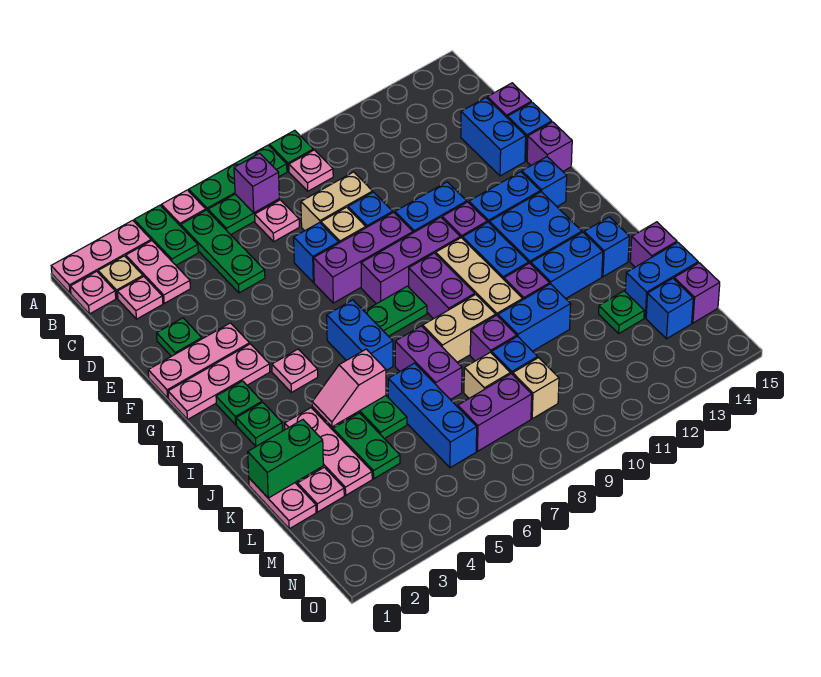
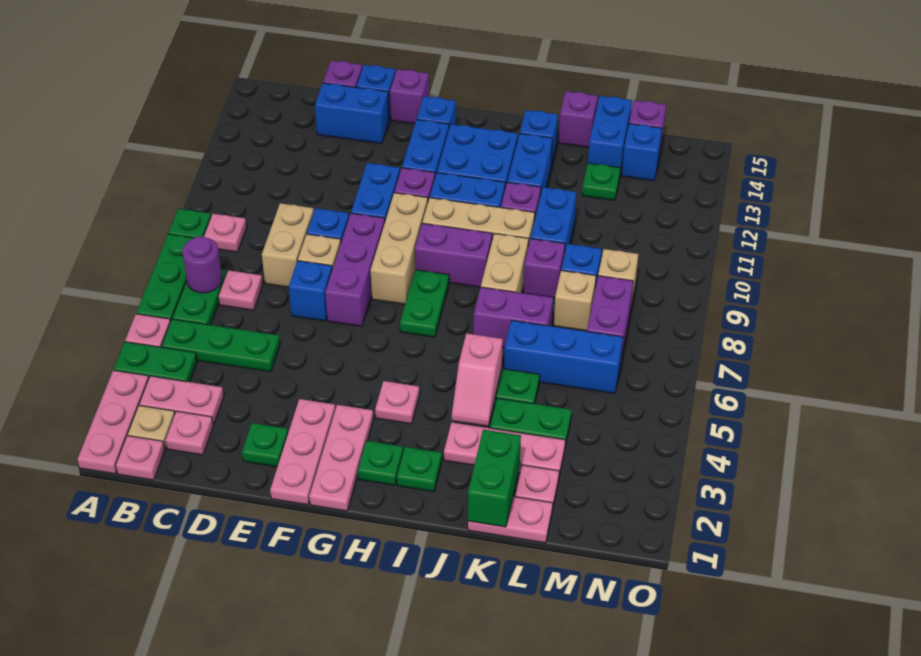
purple brick B7 level 2 -> purple round brick B7 level 2
purple brick G8:G10 level 1 -> tan brick G8:G10 level 1
blue brick H6:I6 level 1 -> none

